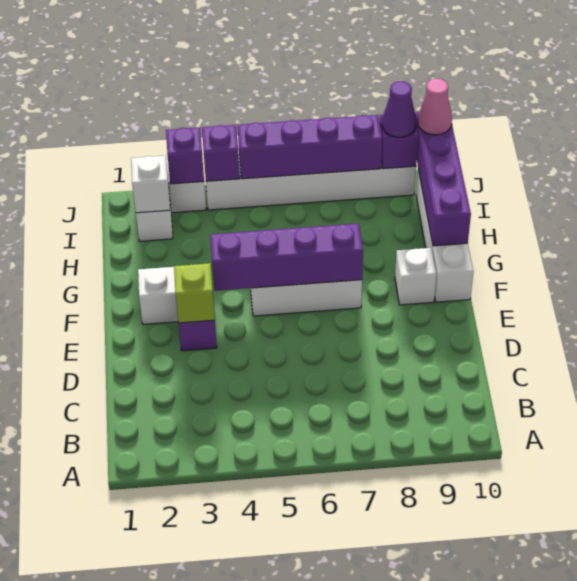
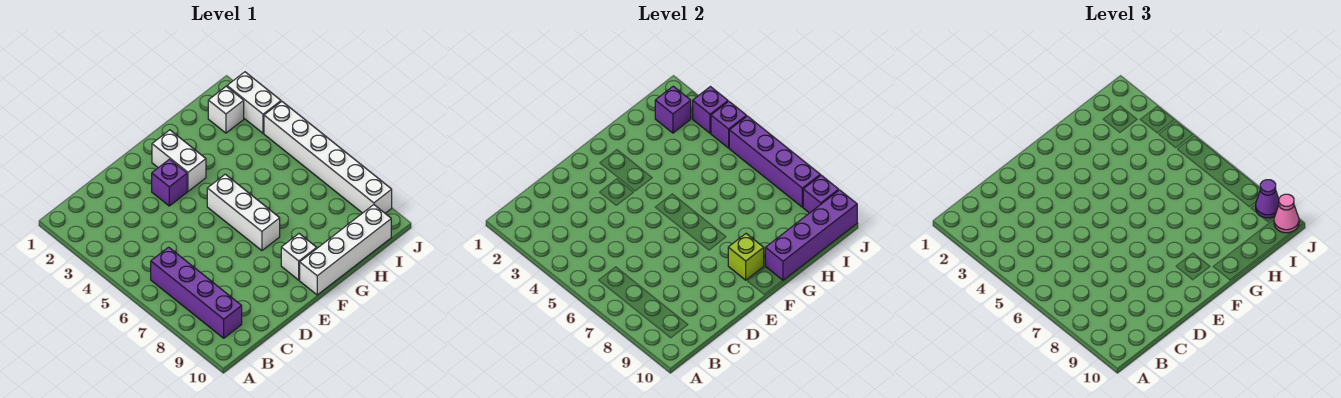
lime brick E3 level 2 -> lime brick F9 level 2
purple brick F4:F7 level 2 -> purple brick B6:B9 level 1
white brick I2 level 2 -> purple brick I2 level 2

